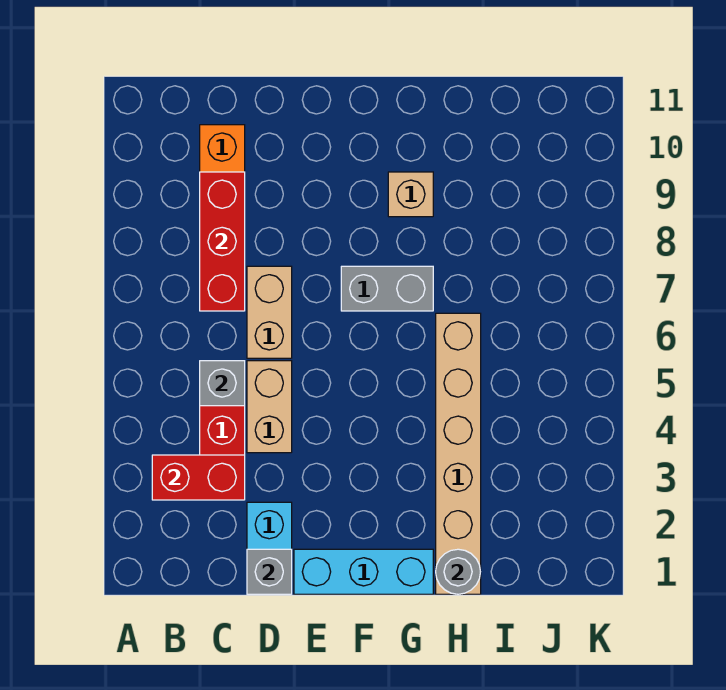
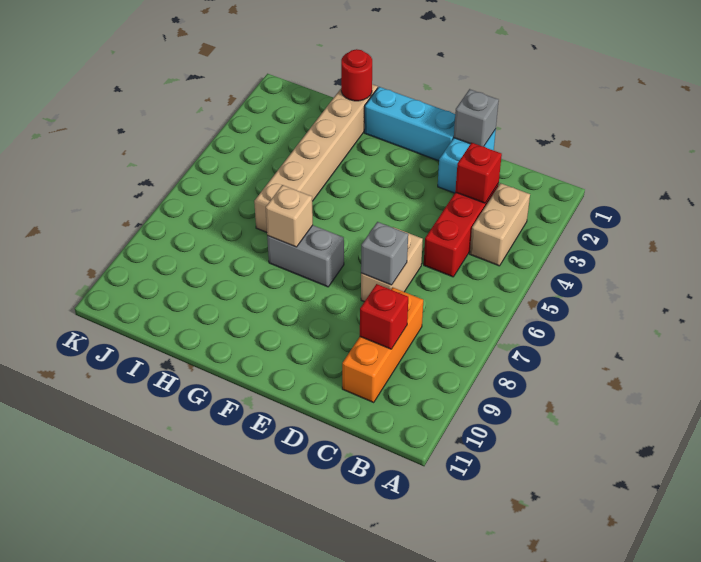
red brick B3:C3 level 2 -> red brick C3 level 2
grey brick C5 level 2 -> grey brick D7 level 2
red brick C7:C9 level 2 -> red brick C9 level 2
tan brick D4:D5 level 1 -> tan brick B3:B4 level 1
tan brick G9 level 1 -> tan brick G7 level 2
grey round brick H1 level 2 -> red round brick H1 level 2

